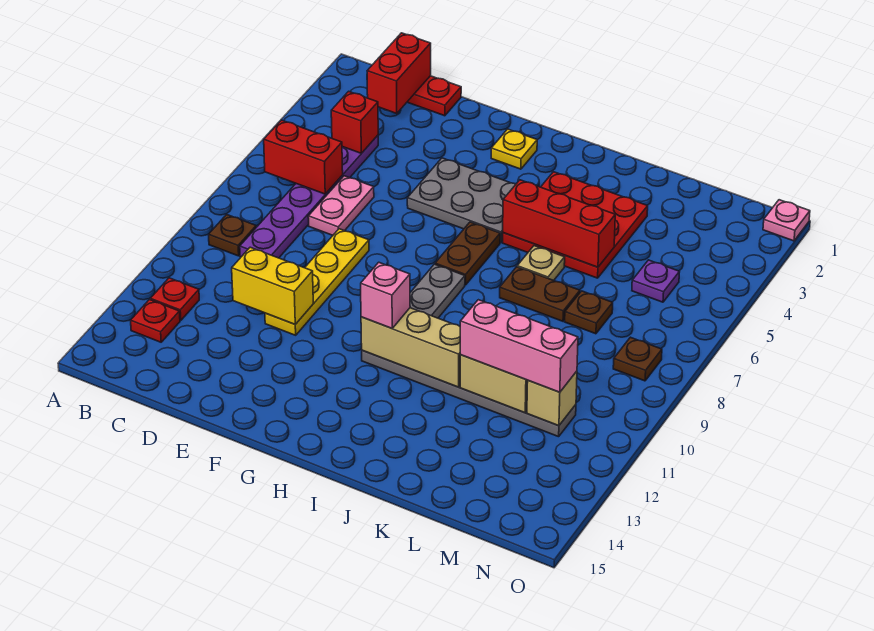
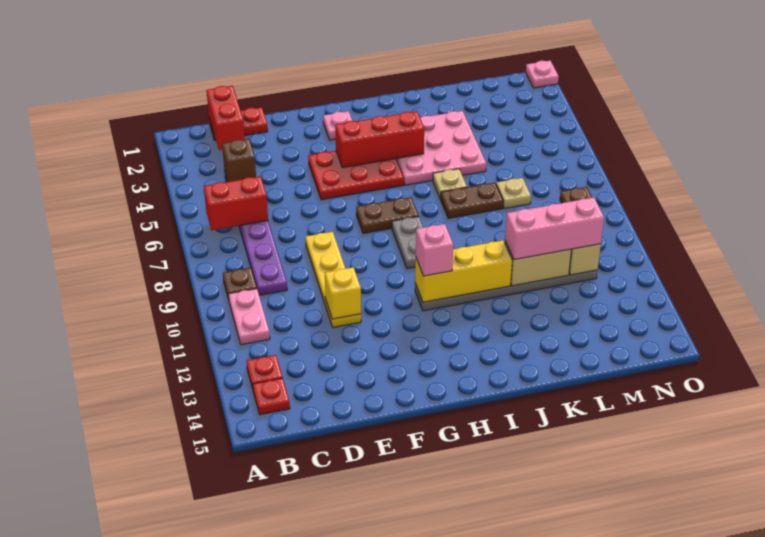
red plate B12 level 1 -> red plate B14 level 1
red brick C4 level 2 -> brown brick C4 level 2
pink plate D6:D7 level 1 -> pink plate B10:B11 level 1
yellow brick D11:E11 level 2 -> yellow brick E11 level 2
grey plate F4:H5 level 1 -> red plate F4:H5 level 1
yellow plate G2 level 1 -> pink plate G2 level 1
brown plate H6:H7 level 1 -> brown plate G7:H7 level 1
tan brick H11:J11 level 2 -> yellow brick H11:J11 level 2
red plate I3:K5 level 1 -> pink plate I3:K5 level 1
red brick I5:K5 level 2 -> red brick G4:I4 level 2
brown plate L7 level 1 -> tan plate L7 level 1
purple plate M5 level 1 -> none

